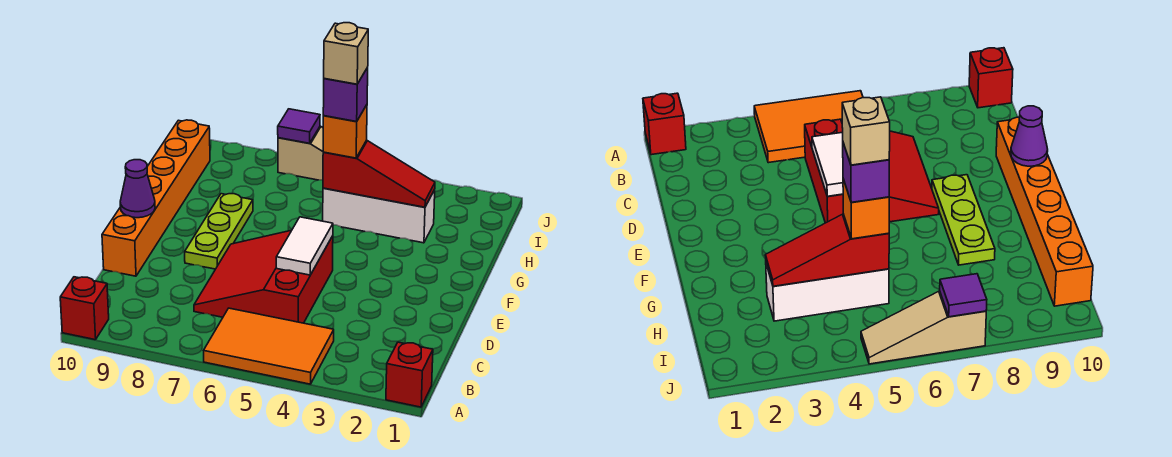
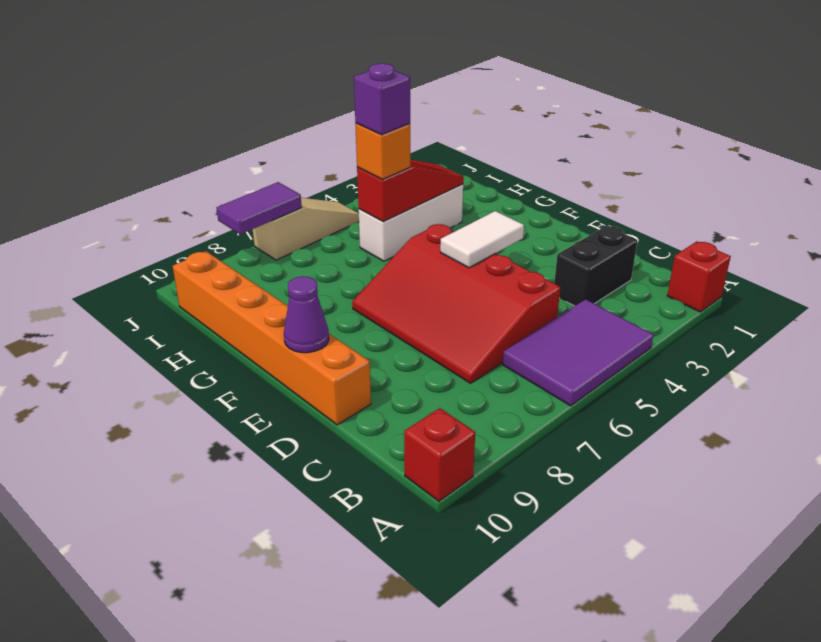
orange tile A4:B6 level 1 -> purple tile A4:B6 level 1
none -> black brick C2:C3 level 1
red slope C5:E7 level 1 top 5 -> red slope C5:F7 level 1 top 5
white tile D5:E5 level 2 -> white tile E4:E5 level 2
lime plate E8:G8 level 1 -> none
tan brick H5 level 5 -> none
purple tile J7 level 2 -> purple tile J7:J8 level 2

